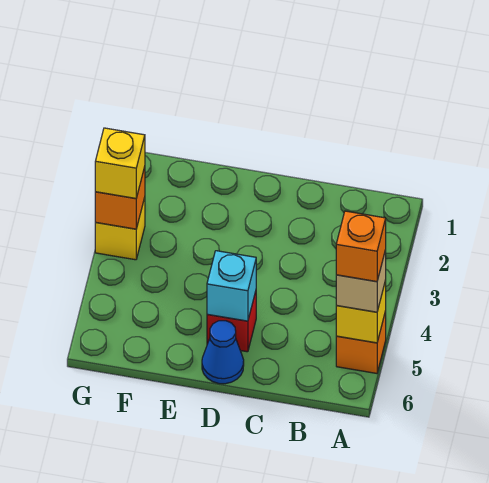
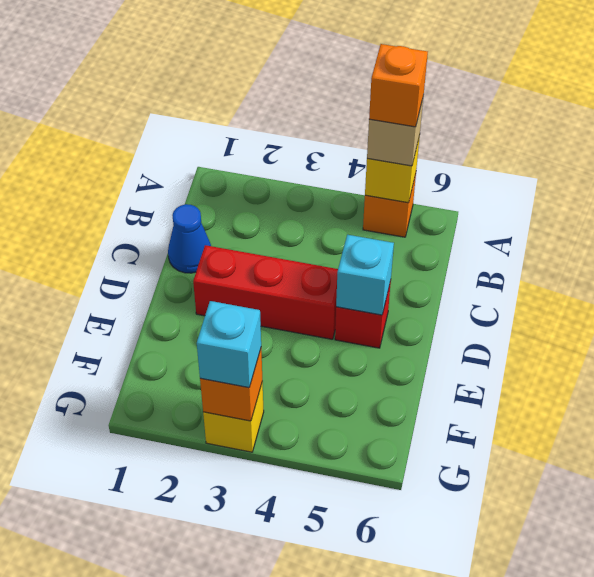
none -> red brick D2:D4 level 1
blue cone D6 level 1 -> blue cone C1 level 1
yellow brick G3 level 3 -> cyan brick G3 level 3

